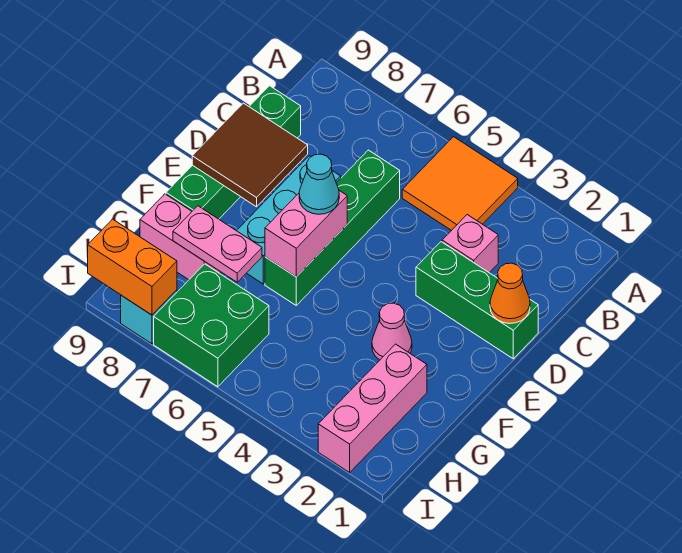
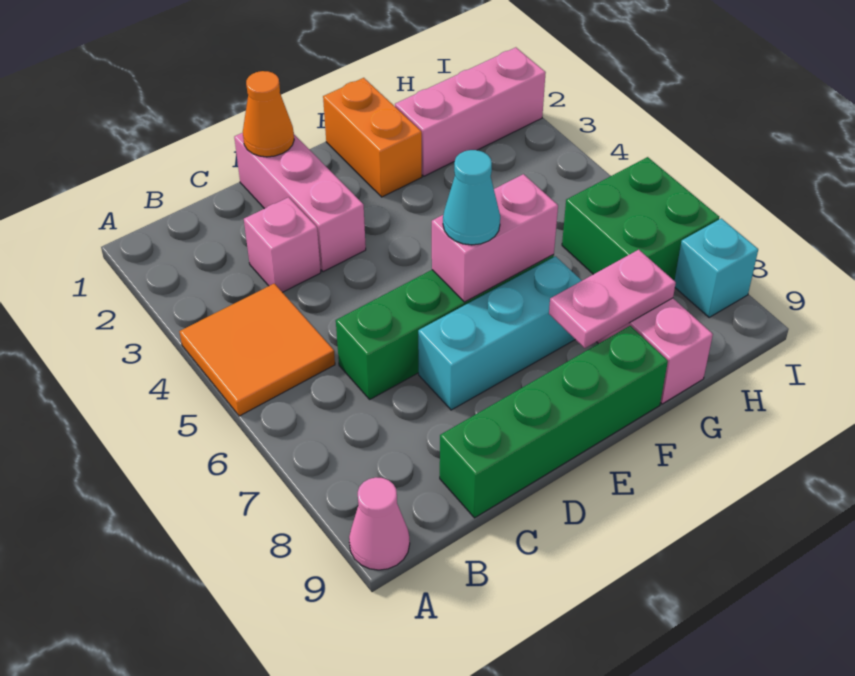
green brick D1:D3 level 1 -> pink brick D1:D3 level 1
brown tile D8:E9 level 2 -> none
pink cone F3 level 1 -> pink cone A9 level 1
pink plate G7:G8 level 2 -> pink plate F8:G8 level 2
orange brick I8:I9 level 2 -> orange brick F1:F2 level 1

